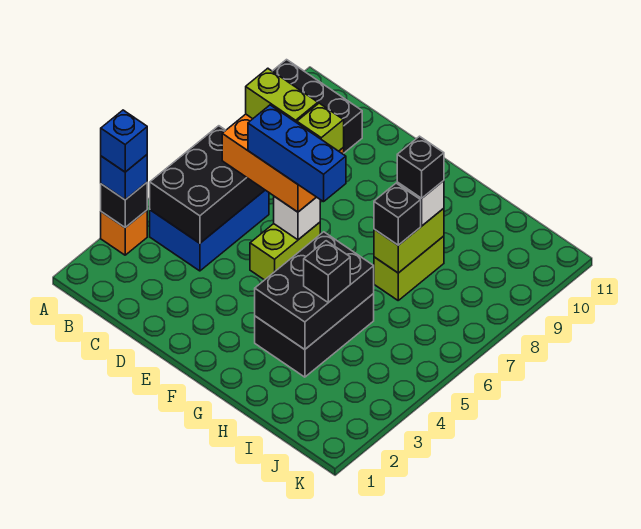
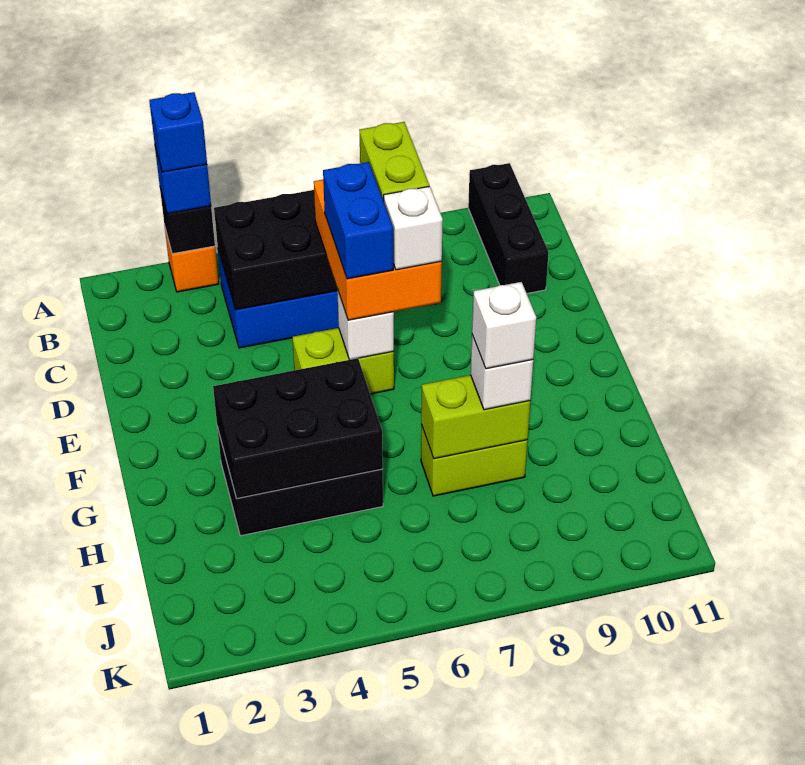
blue brick D6:F6 level 4 -> blue brick D6:E6 level 4
lime brick E7 level 4 -> white brick E7 level 4
black brick H4 level 3 -> none
black brick H7 level 3 -> none
black brick H8 level 4 -> white brick H8 level 4

